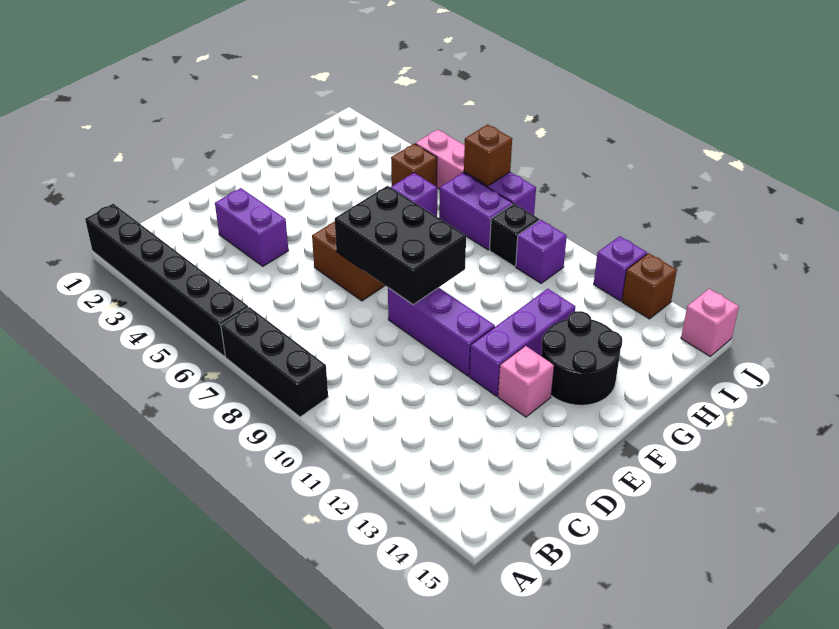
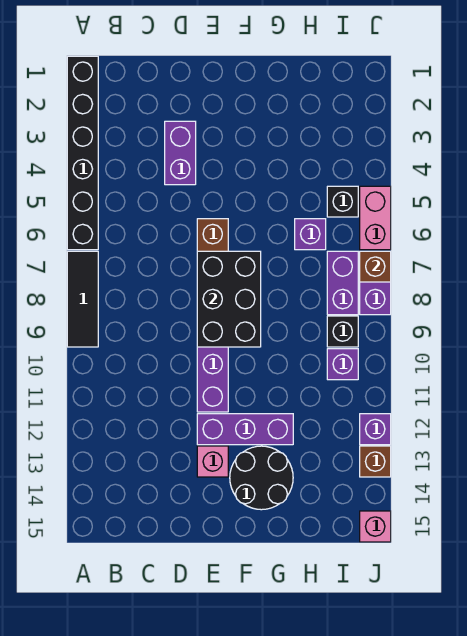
black brick A7:A9 level 1 -> black tile A7:A9 level 1
brown brick I5 level 1 -> black brick I5 level 1

